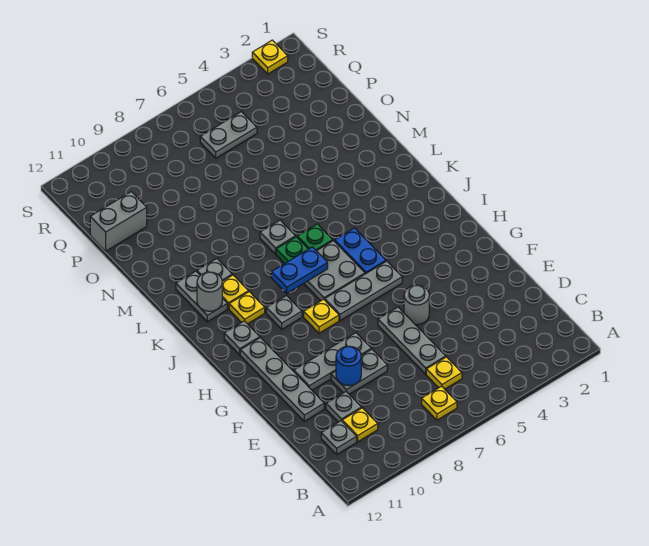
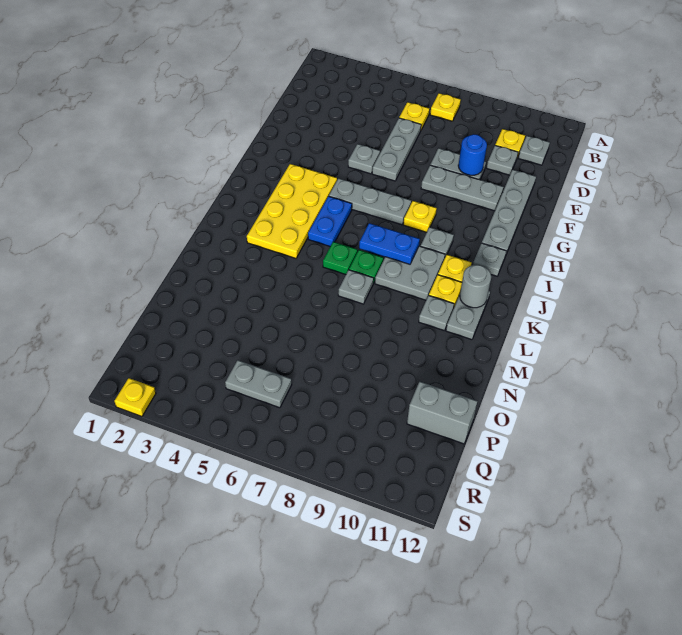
grey round brick F5 level 1 -> grey plate F5 level 1
none -> yellow plate H3:K4 level 1
grey plate I6:J7 level 1 -> grey plate J8:K9 level 1

